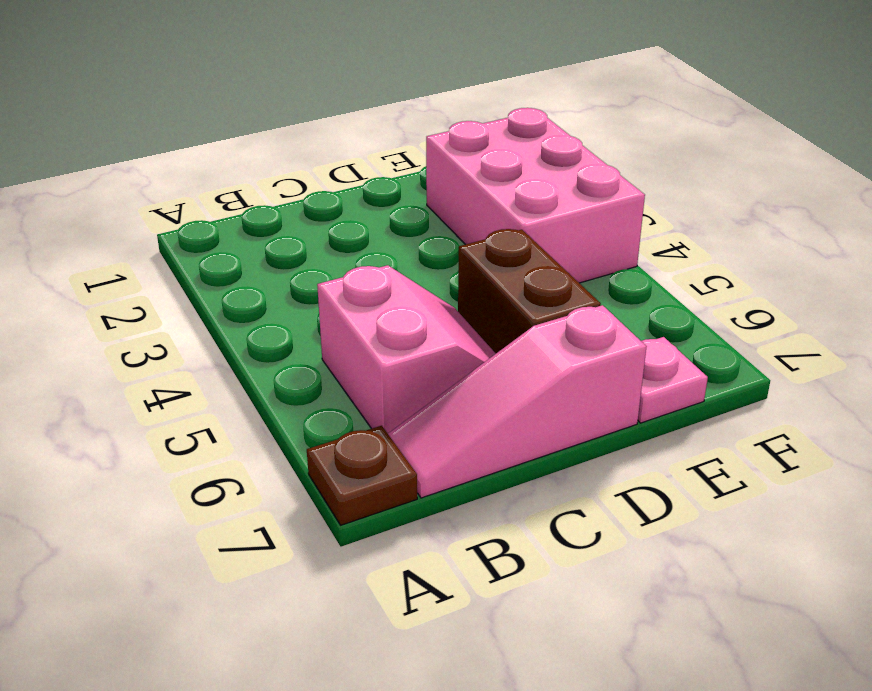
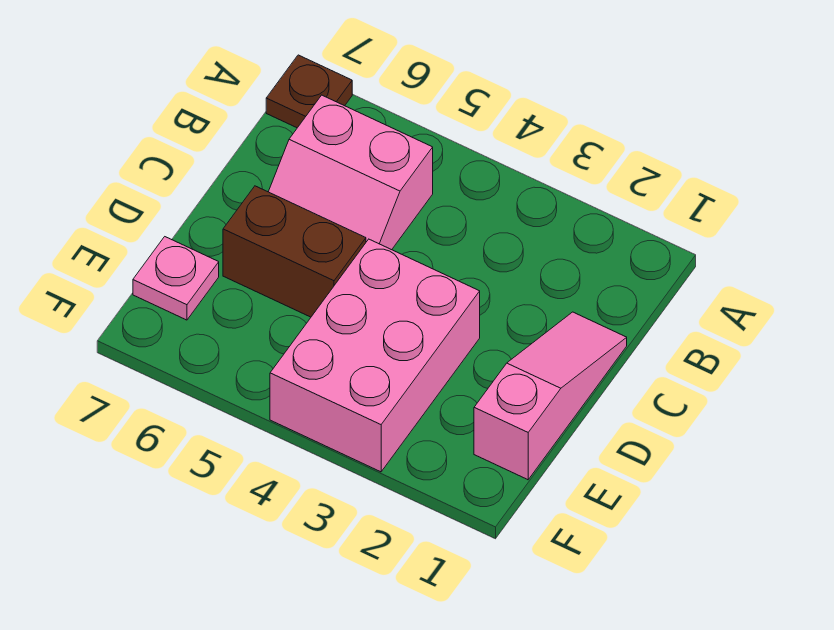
pink slope B7:D7 level 1 top D -> pink slope C1:E1 level 1 top E
pink brick E2:F4 level 1 -> pink brick D3:F4 level 1

